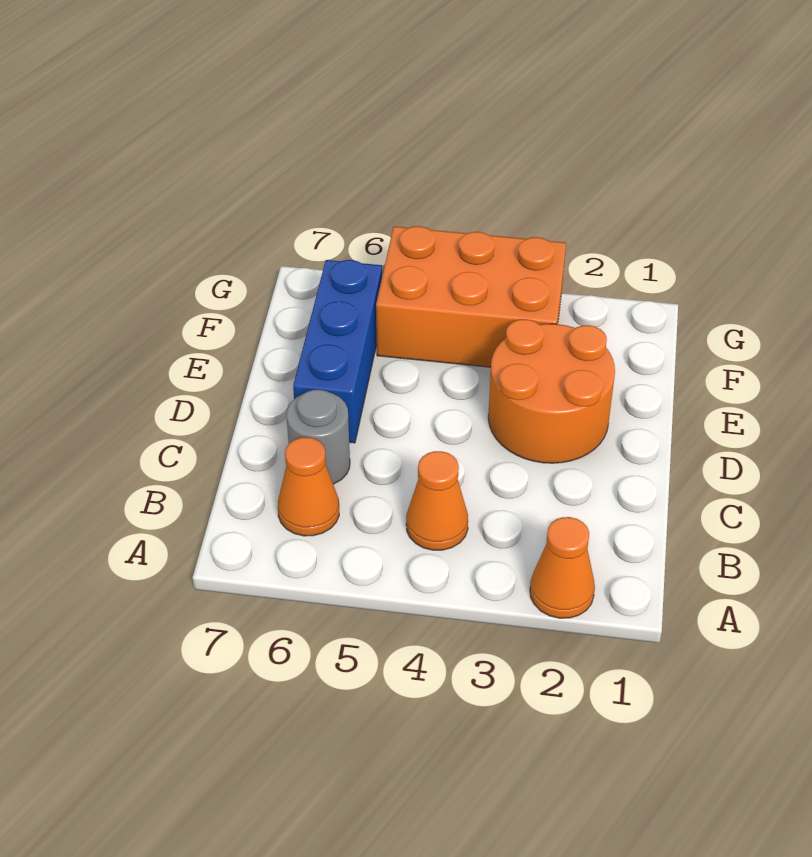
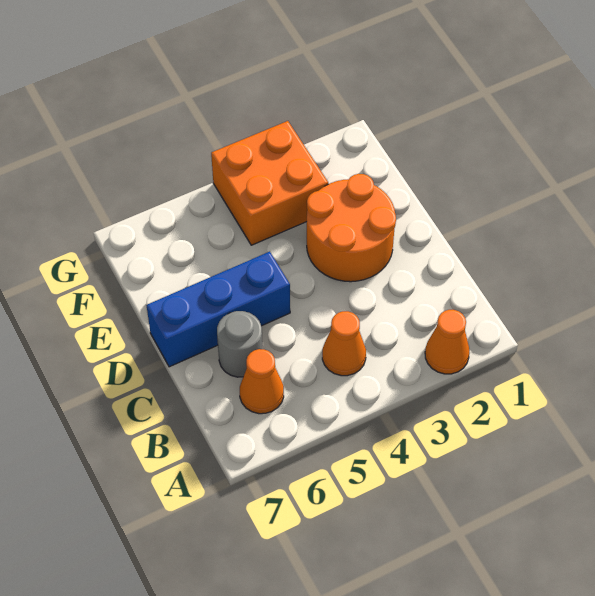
blue brick D6:F6 level 1 -> blue brick D5:D7 level 1
orange brick F3:G5 level 1 -> orange brick F3:G4 level 1

